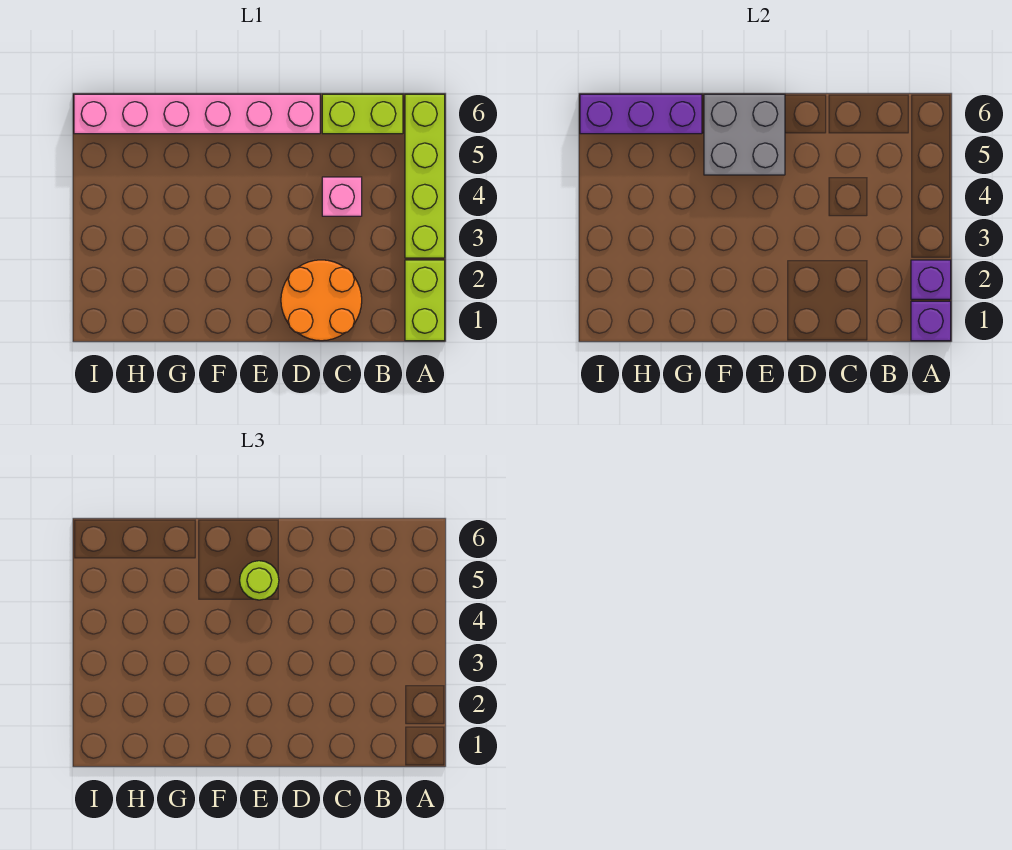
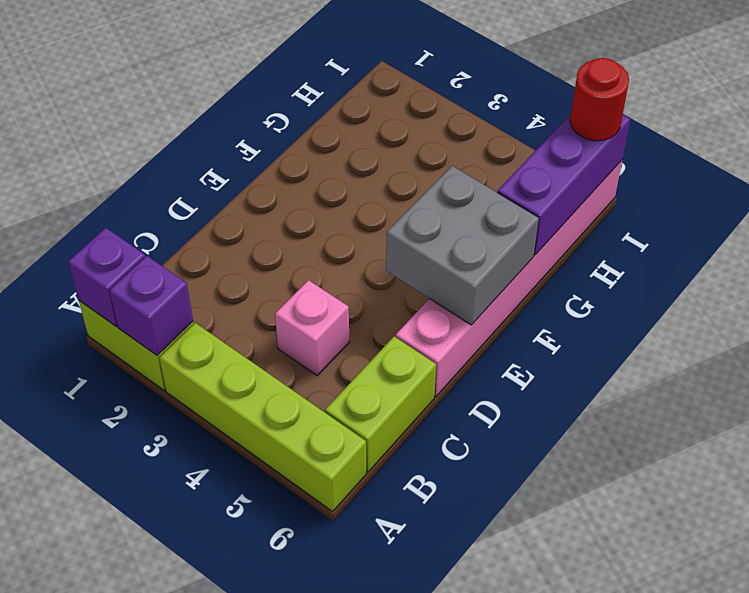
orange round brick C1:D2 level 1 -> none
lime round brick E5 level 3 -> none
none -> red round brick I6 level 3

